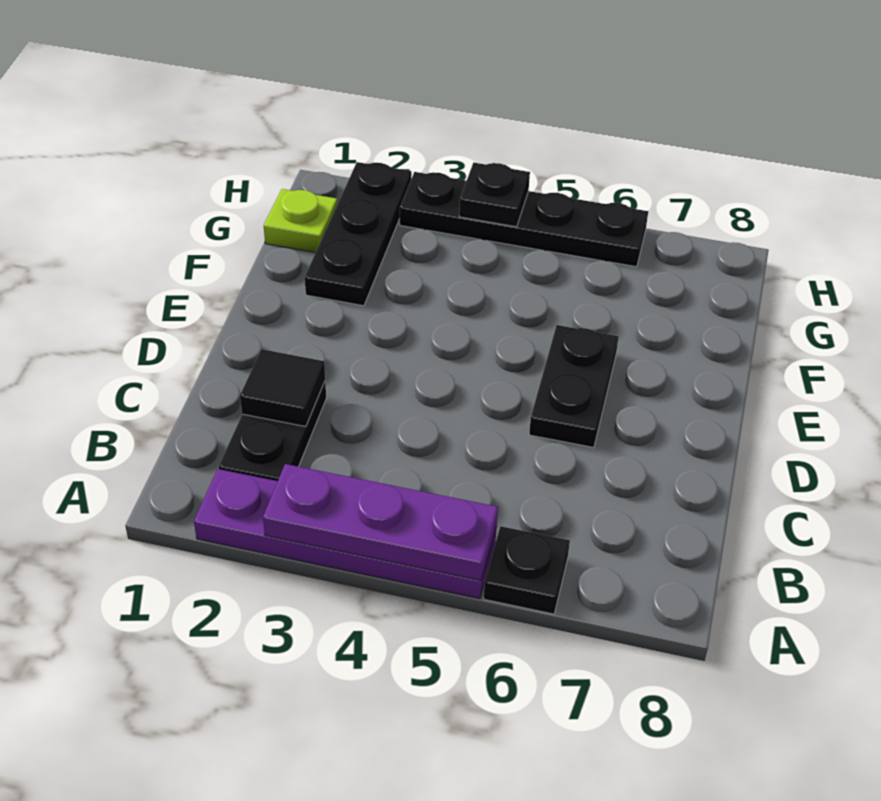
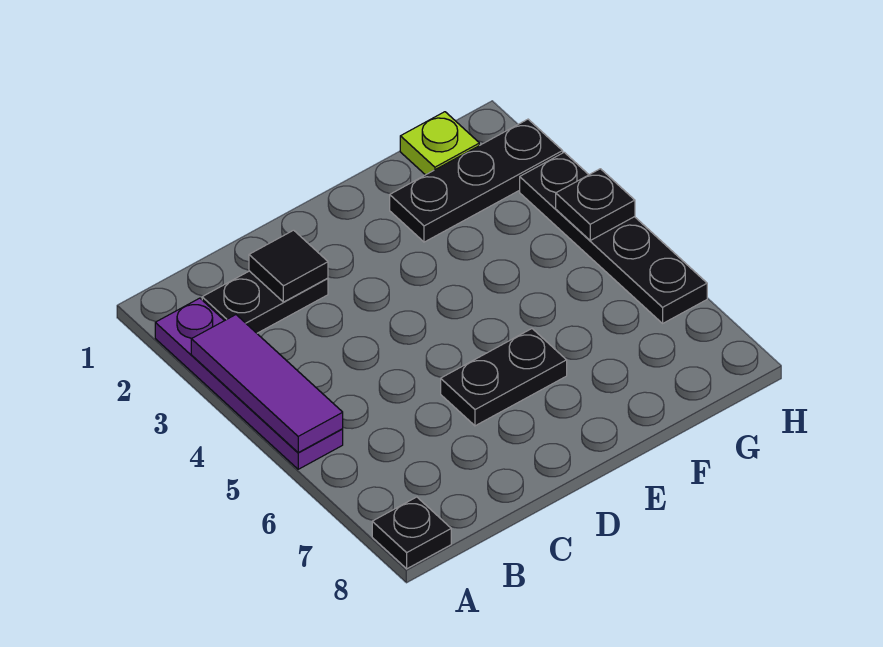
purple plate A3:A5 level 2 -> purple tile A3:A5 level 2
black plate A6 level 1 -> black plate A8 level 1

